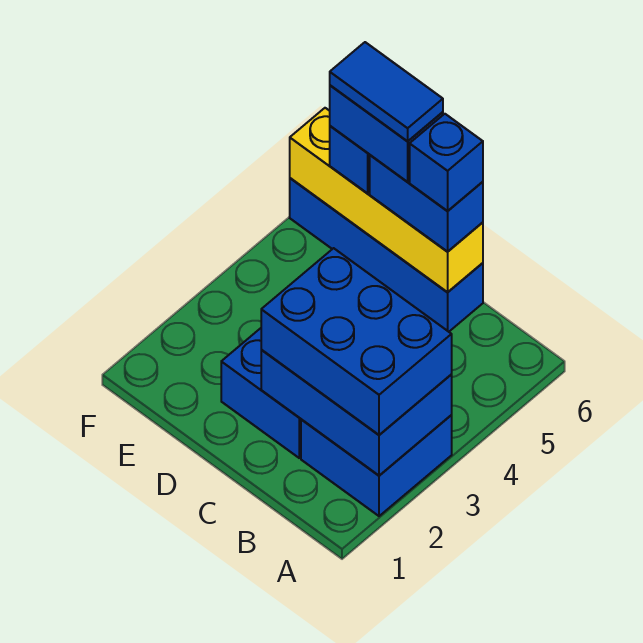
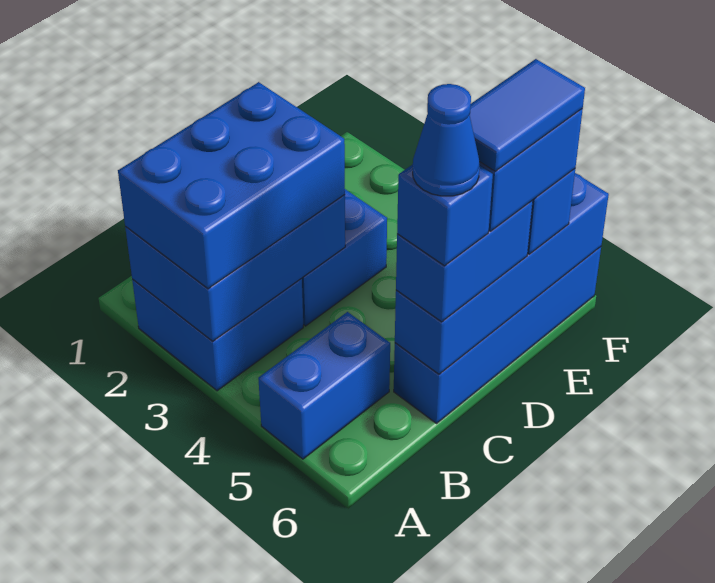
none -> blue brick A5:B5 level 1
yellow brick C6:F6 level 2 -> blue brick C6:F6 level 2
none -> blue cone C6 level 5

